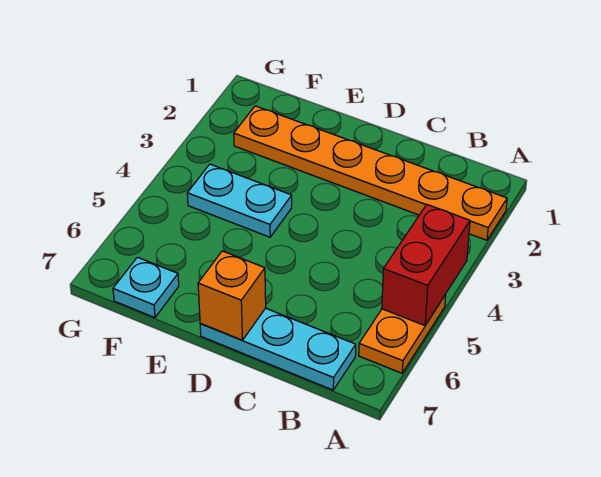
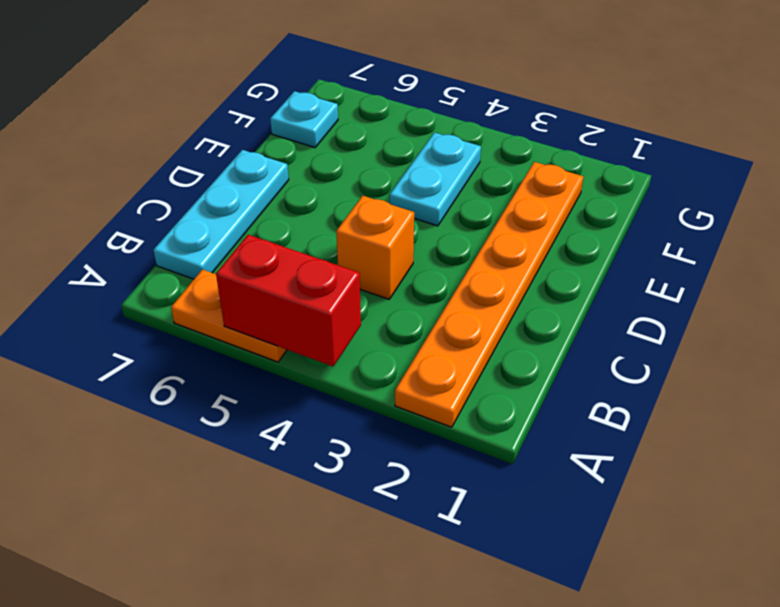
orange brick D7 level 2 -> orange brick C4 level 1

